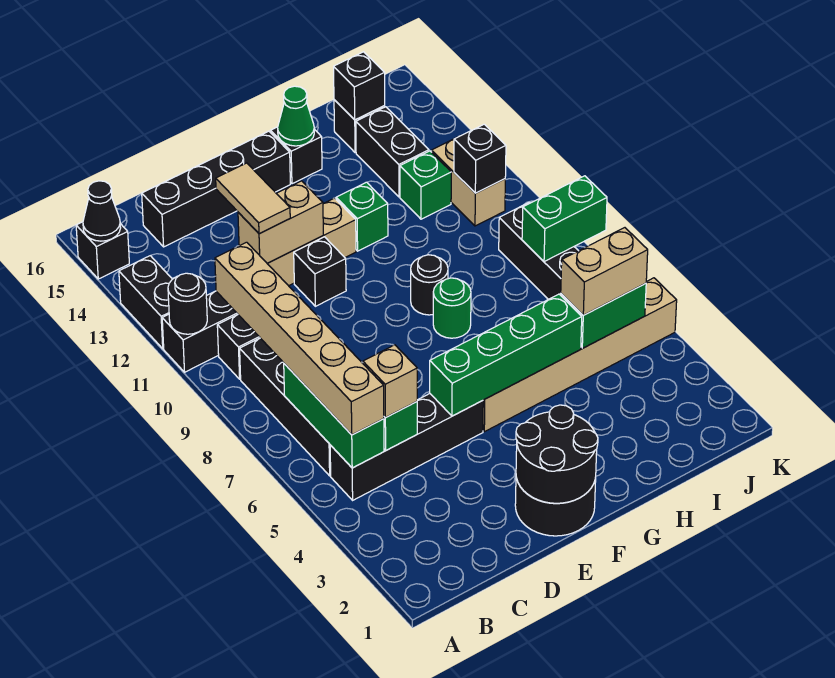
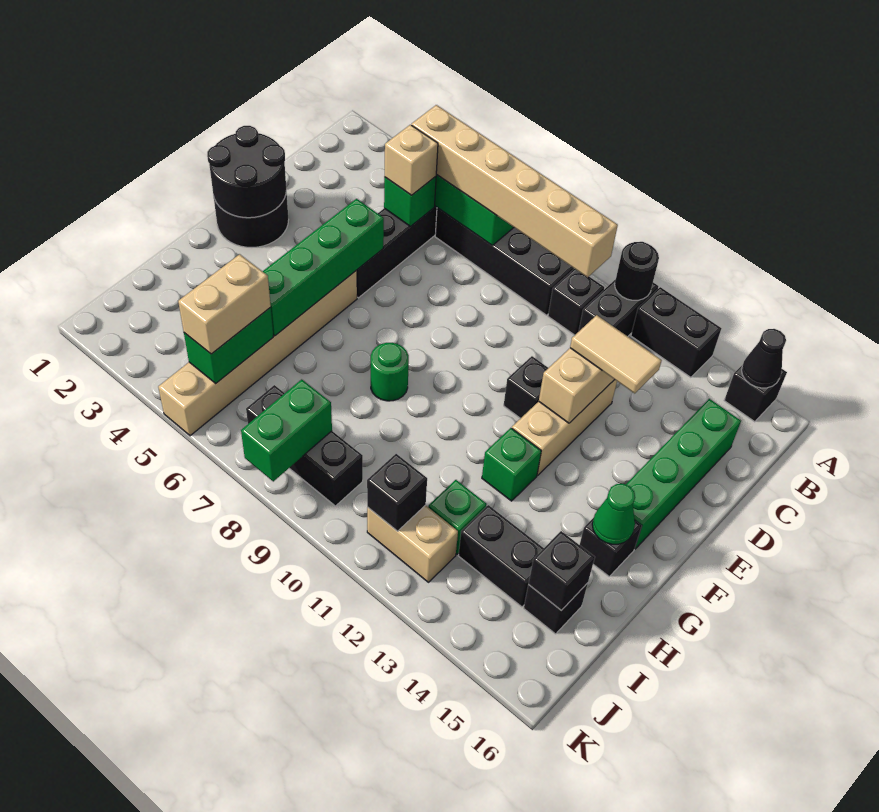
black brick C15:F15 level 1 -> green brick C15:F15 level 1
black round brick G9 level 1 -> none

